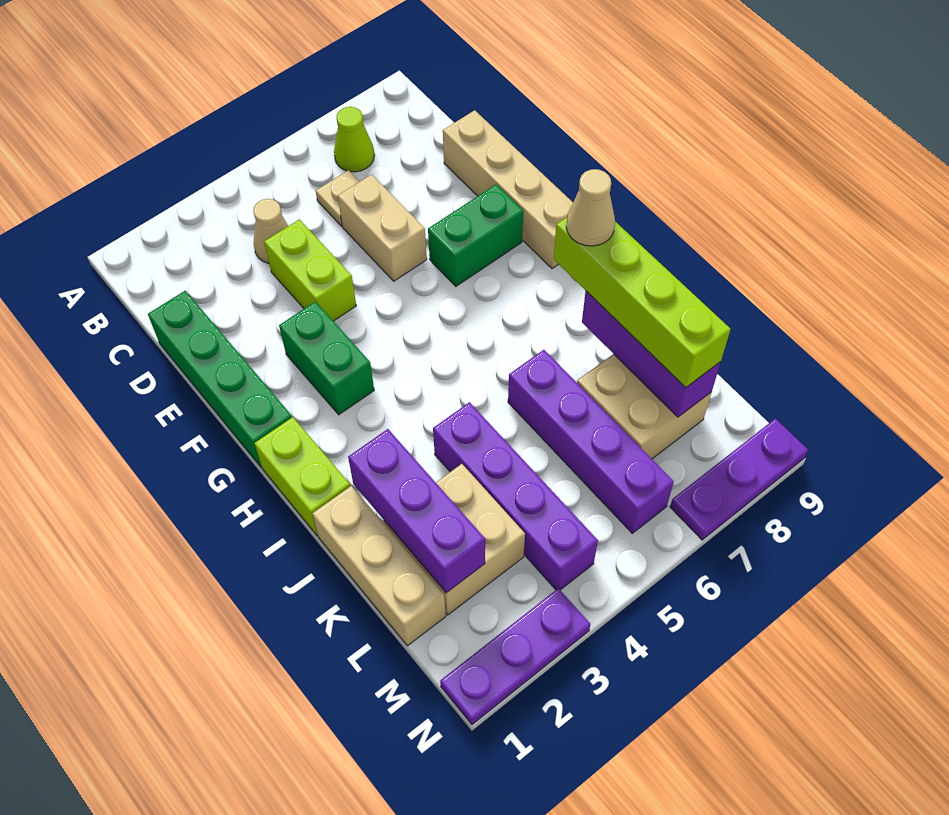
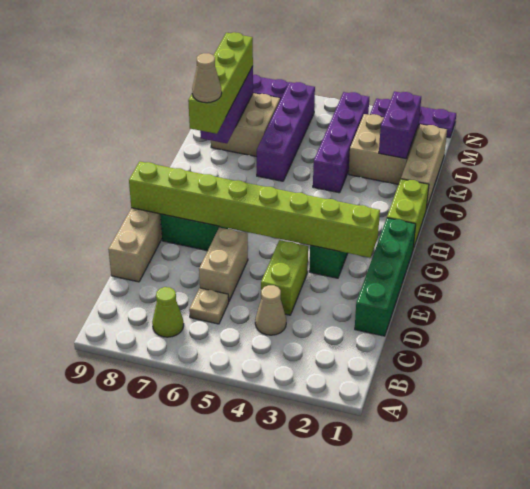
none -> lime brick F2:F9 level 2
purple brick J2:L2 level 2 -> purple brick K2:L2 level 2

